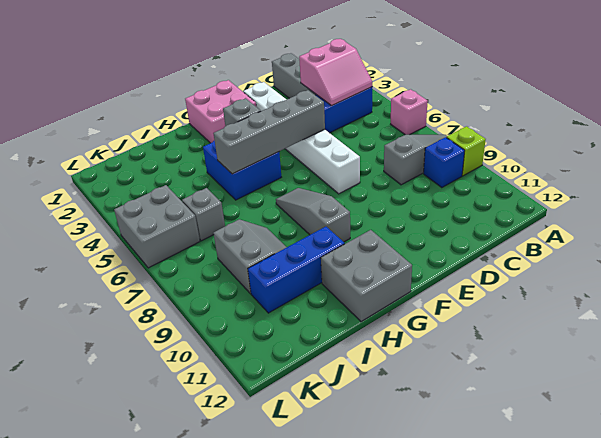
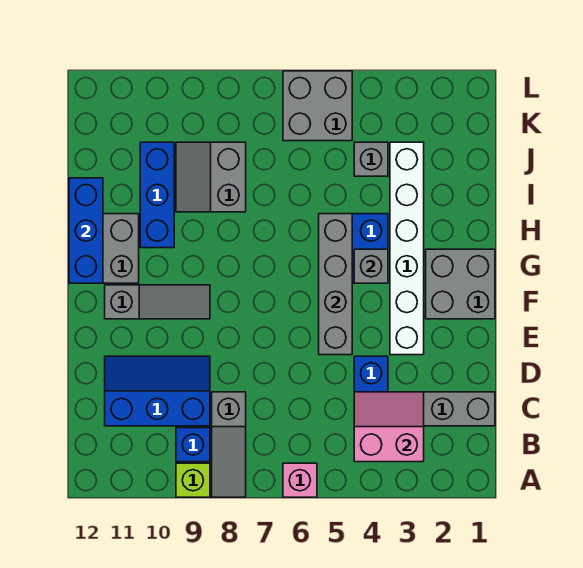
pink slope B3:C4 level 2 top 3 -> pink slope B3:C4 level 2 top B
none -> blue slope C9:D11 level 1 top C
white brick E2:E7 level 1 -> white brick E3:J3 level 1
pink brick F1:G2 level 1 -> grey brick F1:G2 level 1
grey slope G7:G9 level 1 top 9 -> grey slope F9:F11 level 1 top 11
none -> blue brick G12:I12 level 2
grey slope I8:J9 level 1 top J -> grey slope I8:J9 level 1 top 8
grey brick J6 level 1 -> grey brick J4 level 1

